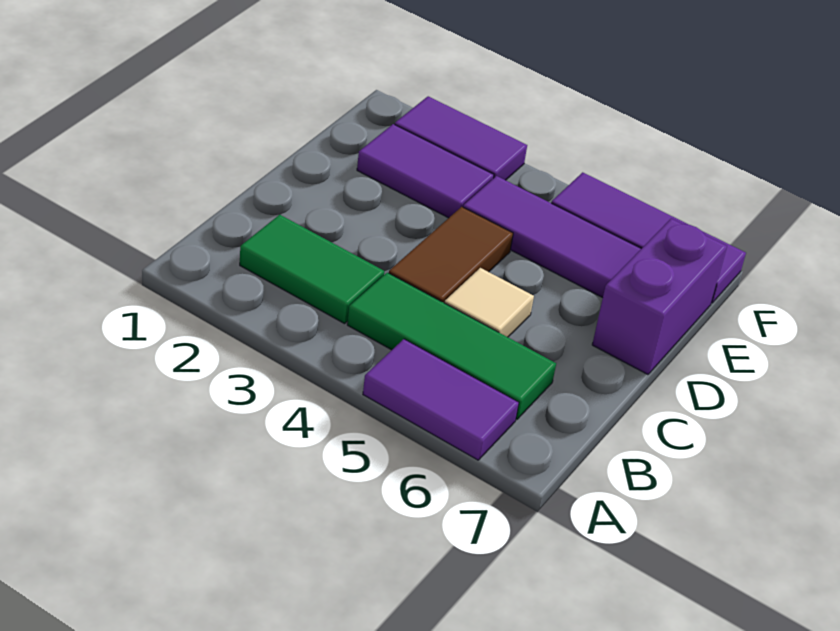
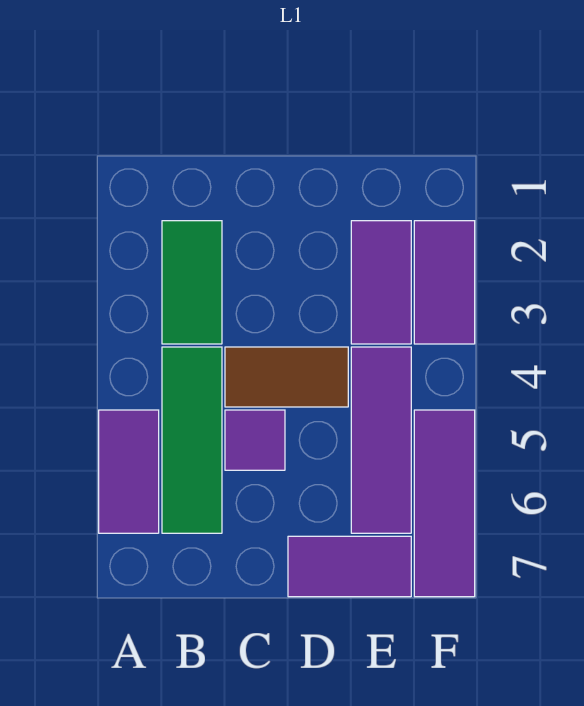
tan tile C5 level 1 -> purple tile C5 level 1
purple brick D7:E7 level 1 -> purple tile D7:E7 level 1

